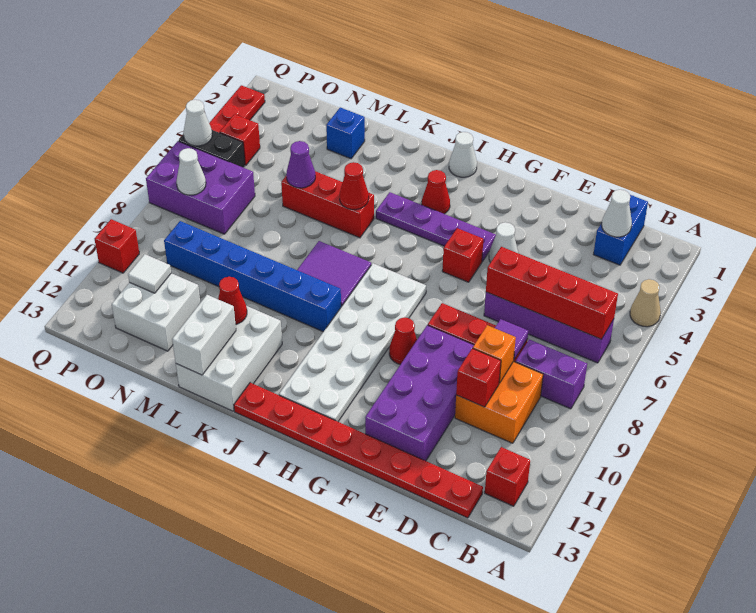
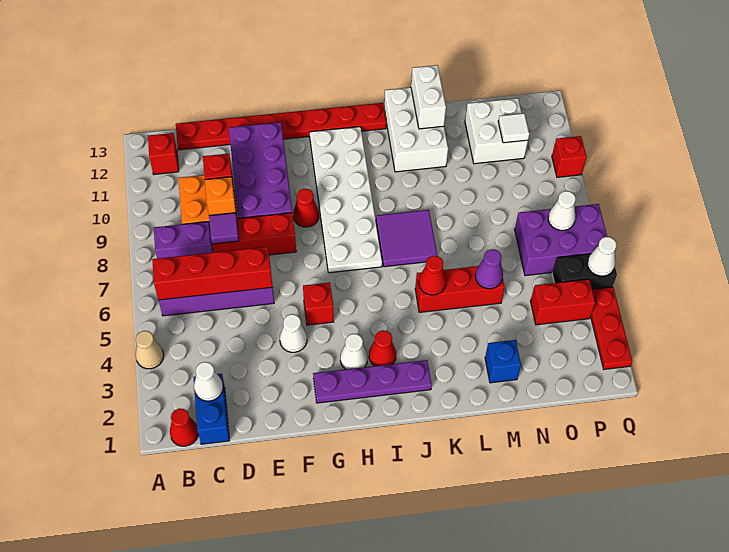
purple plate G4:J4 level 1 -> purple plate G2:J2 level 1
white cone I1 level 1 -> white cone H3 level 1
blue brick J9:O9 level 1 -> none
red cone L11 level 2 -> red cone B1 level 1
red brick P4 level 1 -> red brick O4:P4 level 1

